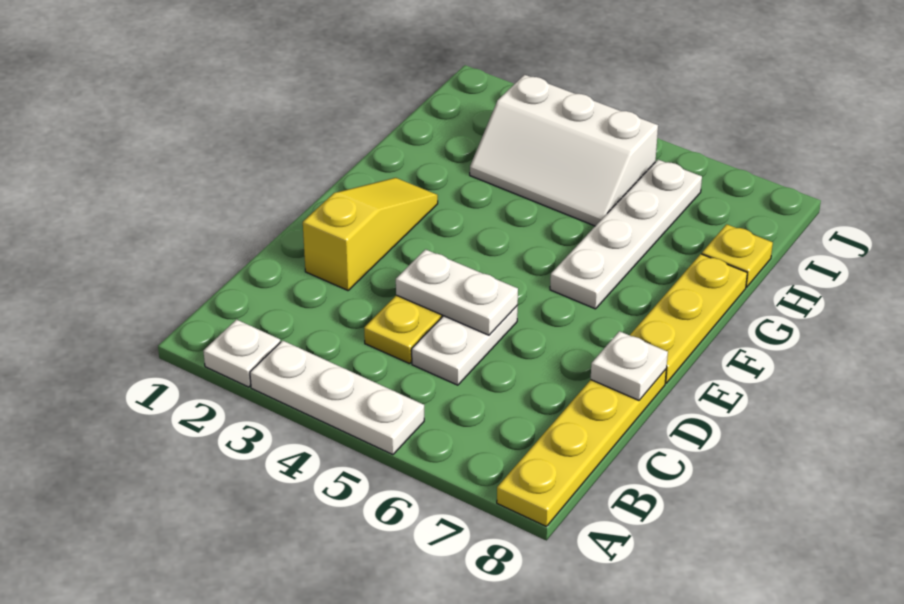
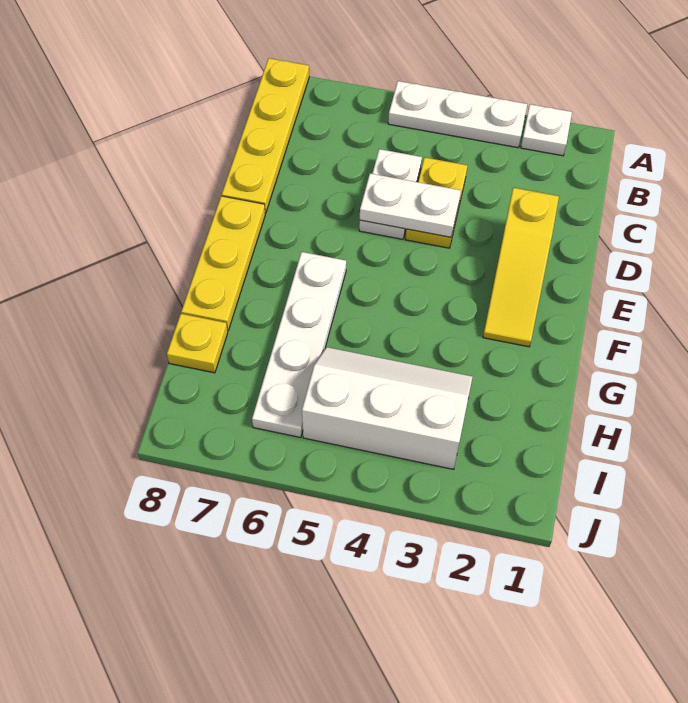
white plate D8 level 2 -> none

